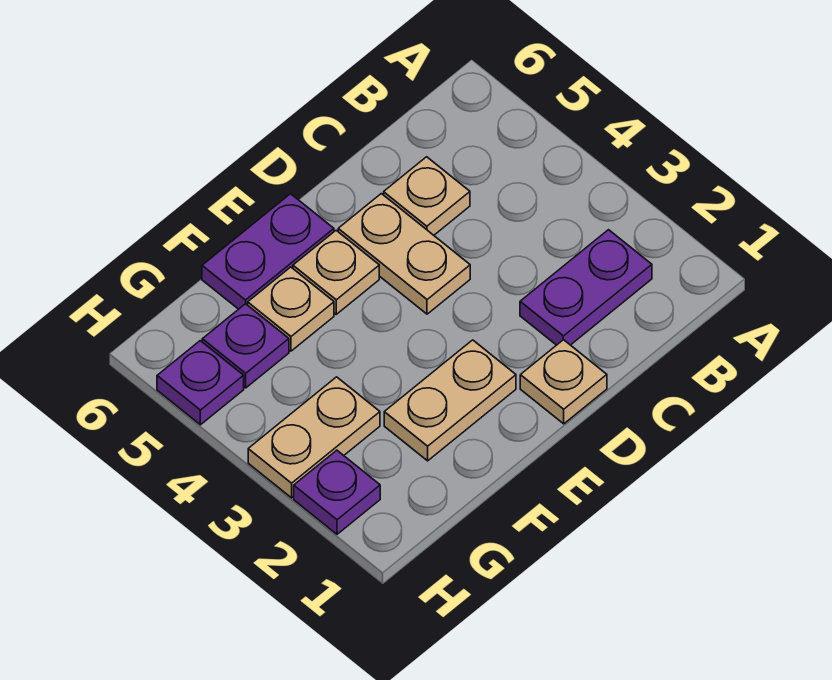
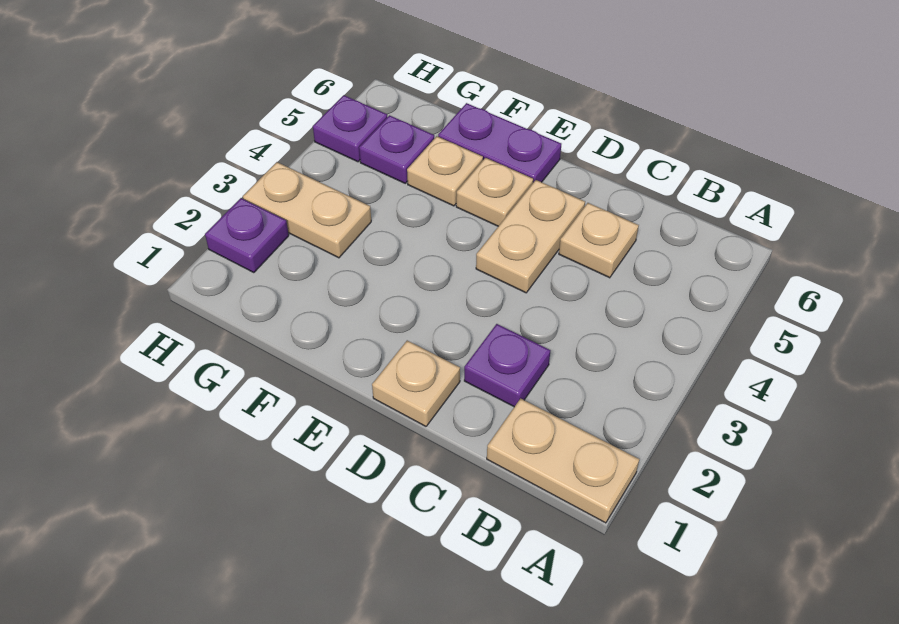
purple plate B2:C2 level 1 -> purple plate C2 level 1
tan plate E2:F2 level 1 -> tan plate A1:B1 level 1

